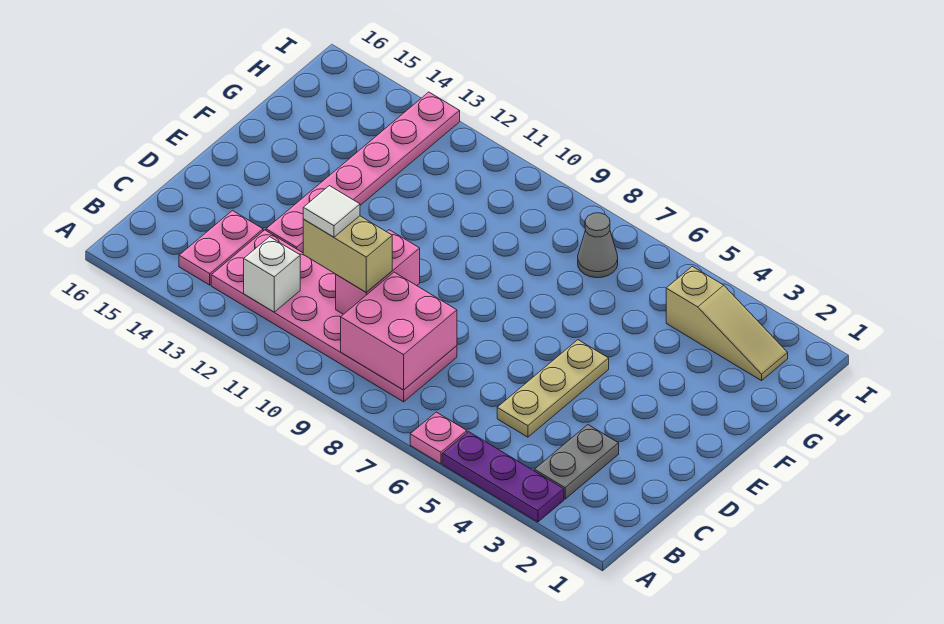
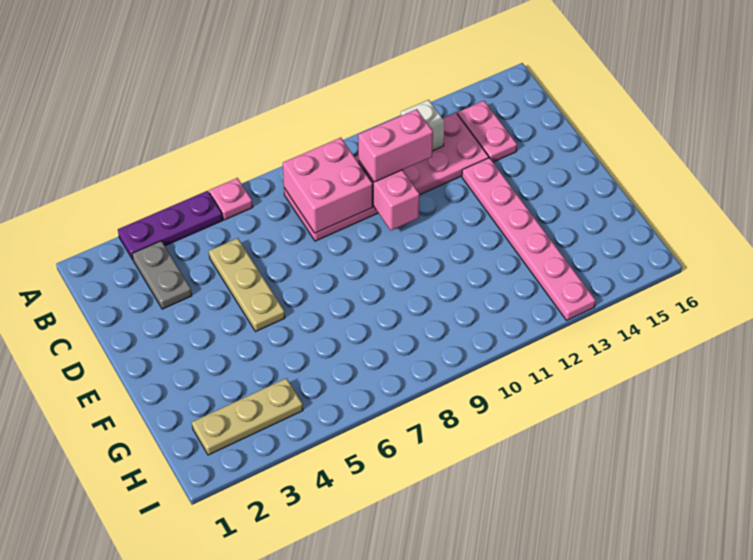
tan brick C10:C11 level 3 -> pink brick C10:C11 level 3
white tile C11 level 4 -> none
tan slope H2:H4 level 1 top 4 -> tan plate H2:H4 level 1
grey cone H7 level 1 -> none

